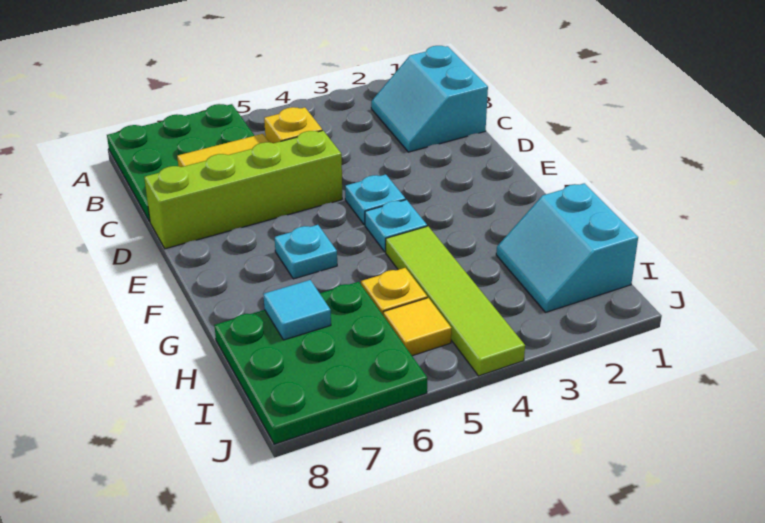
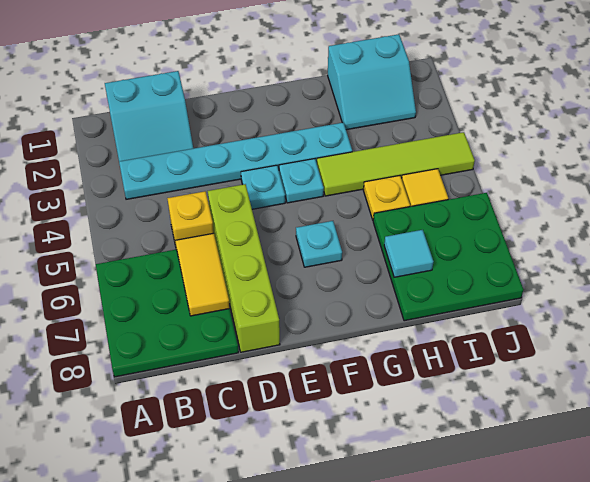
none -> cyan plate B3:G3 level 1

